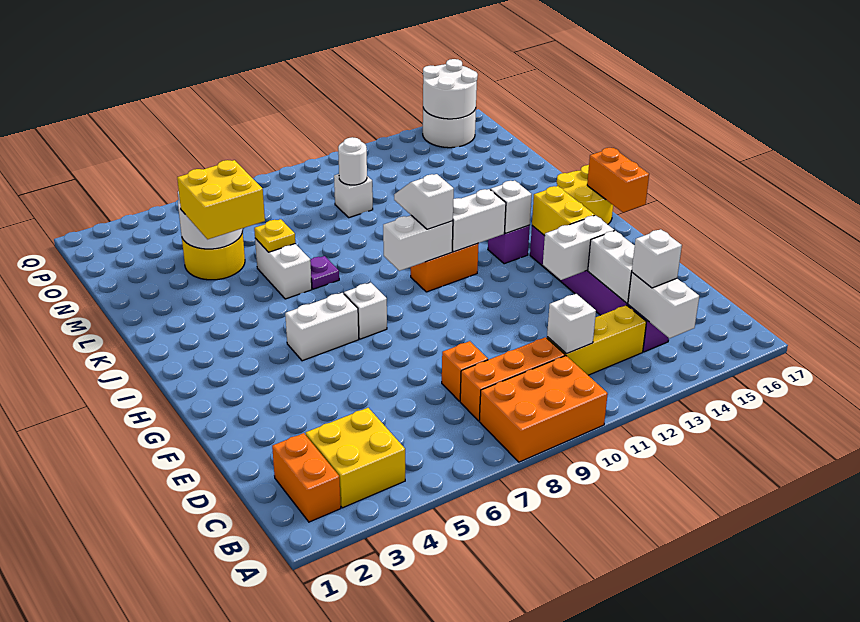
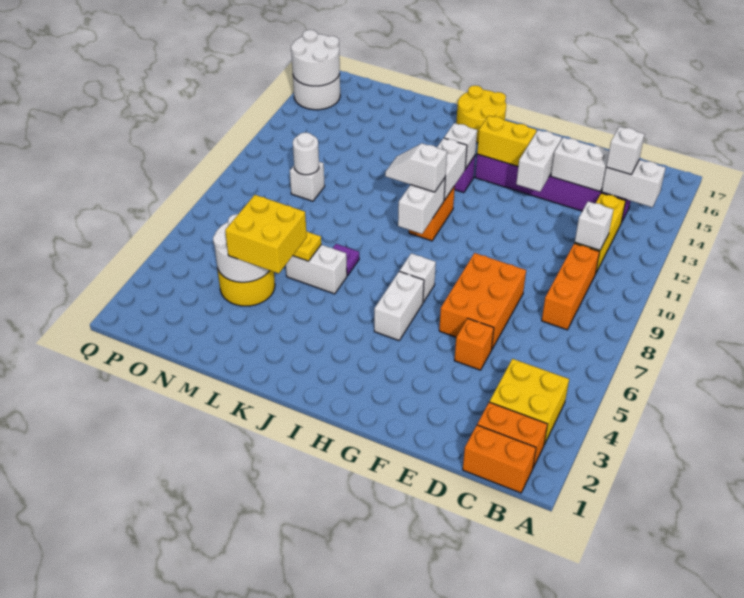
orange brick A8:B10 level 1 -> orange brick E6:F8 level 1
orange brick D8 level 1 -> orange brick E5 level 1
orange brick H17:I17 level 2 -> orange brick B1:C1 level 1

